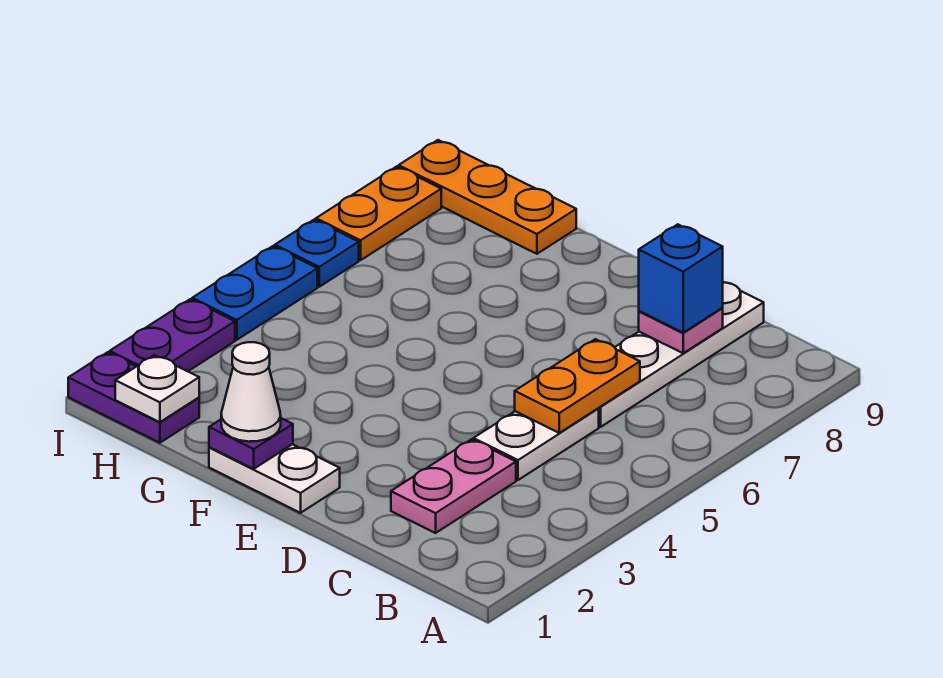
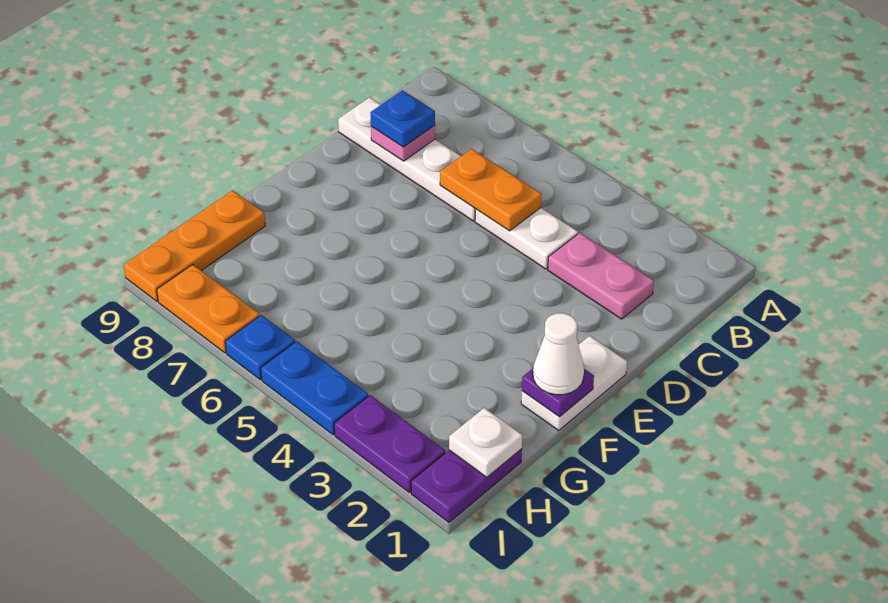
blue brick C8 level 3 -> blue plate C8 level 3

